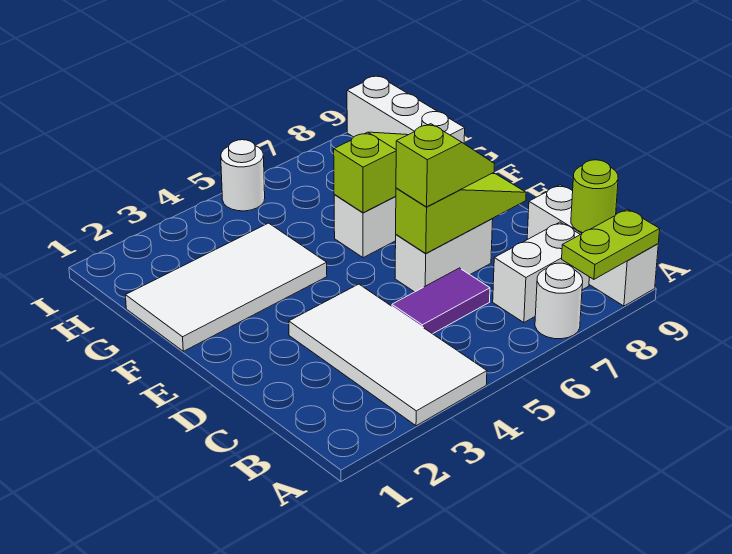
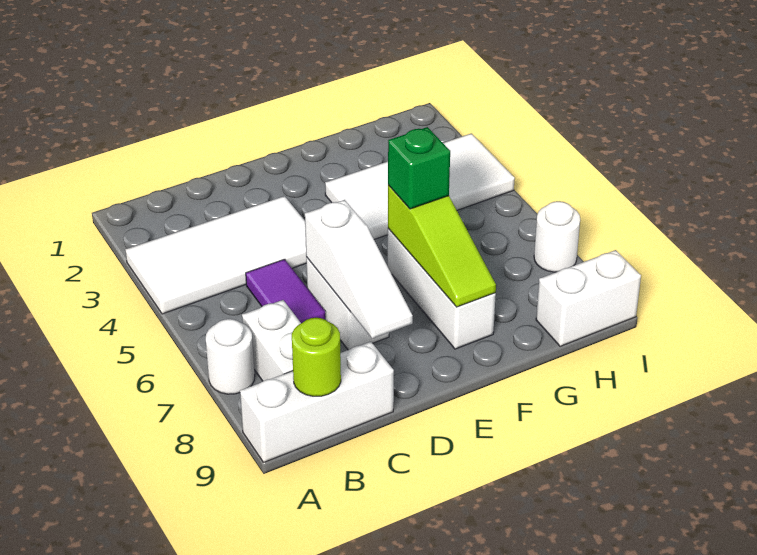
lime plate A8:A9 level 2 -> none
lime slope D6:D8 level 2 top 6 -> white slope D6:D8 level 2 top 6
lime slope D6:D7 level 3 top 6 -> none
white tile F1:G4 level 1 -> white tile F3:I4 level 1
none -> green brick F6 level 3
white brick G9:I9 level 1 -> white brick H9:I9 level 1
white round brick I5 level 1 -> white round brick I7 level 1

